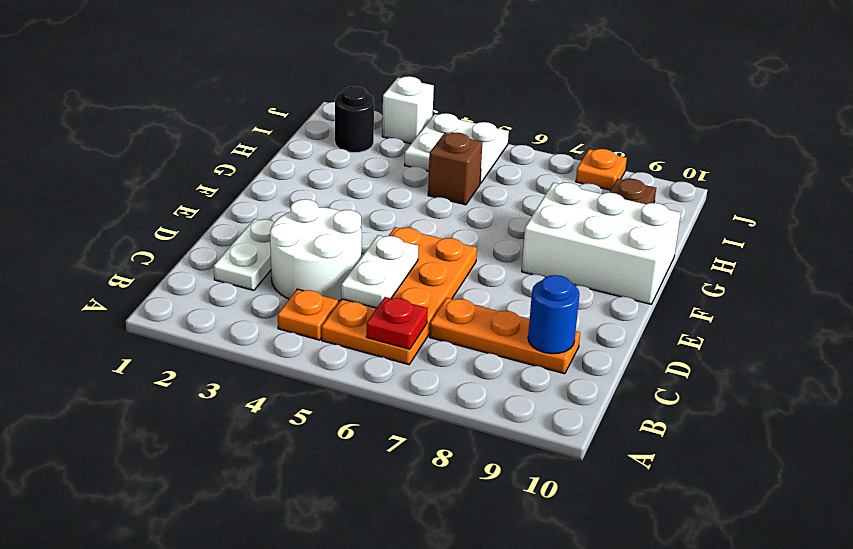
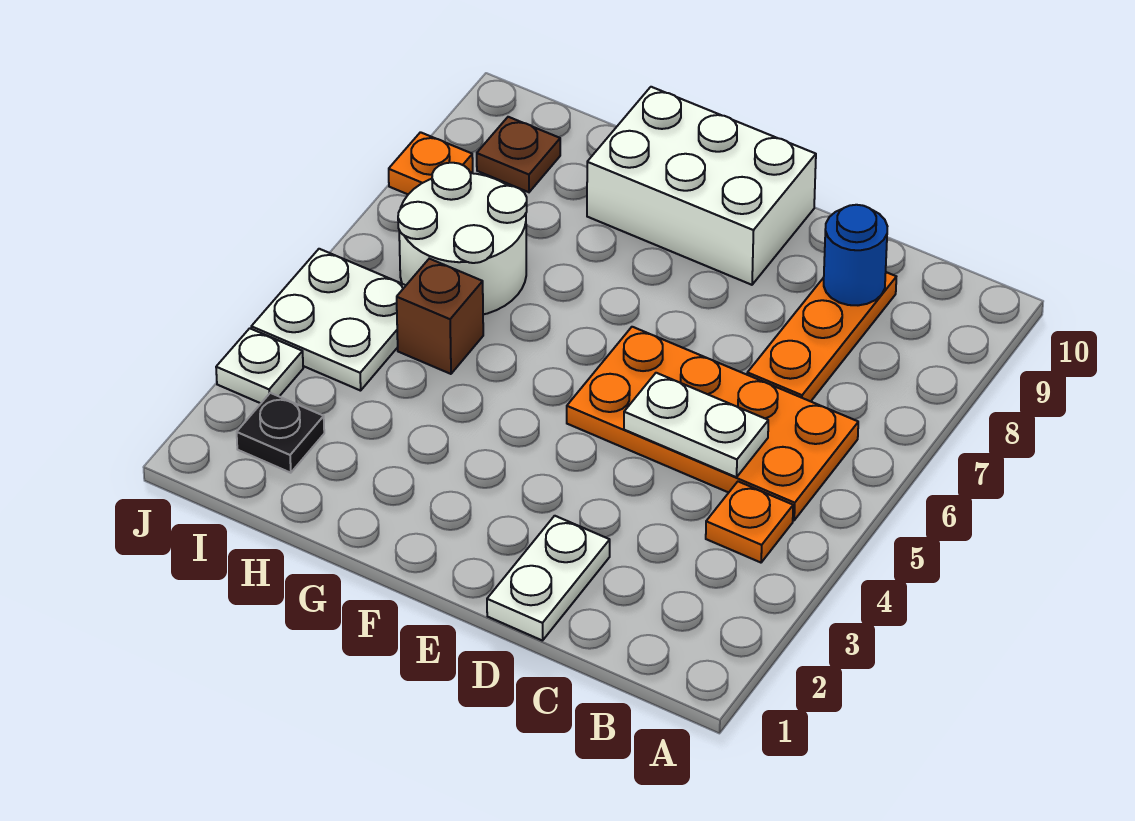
red plate B6 level 2 -> none
white plate C2:D2 level 1 -> white plate D1:D2 level 1
white round brick C3:D4 level 1 -> white round brick H6:I7 level 1
white brick F8:G10 level 1 -> white brick E9:G10 level 1
black round brick I2 level 1 -> black plate I2 level 1
white brick J3 level 1 -> white plate J3 level 1

